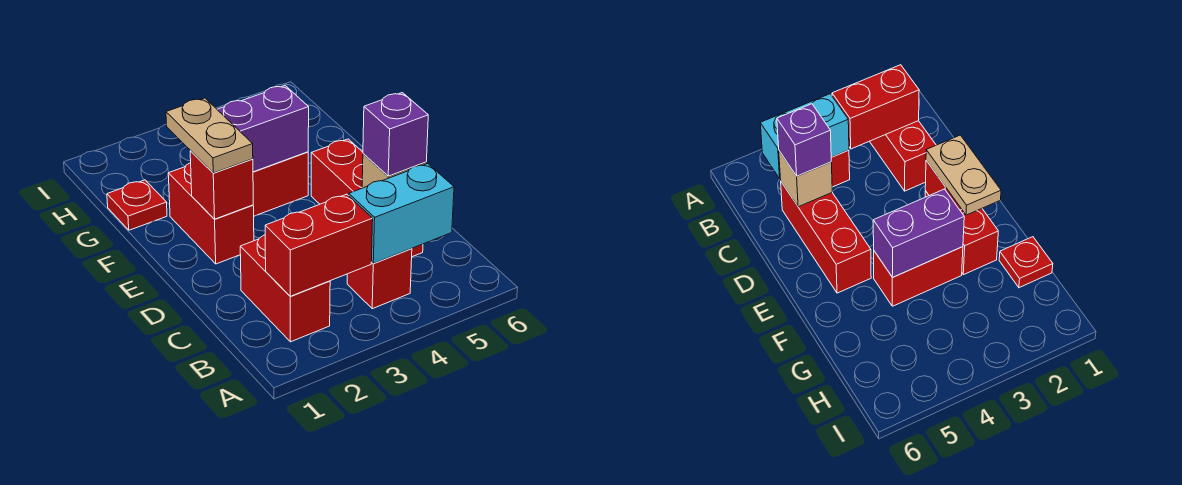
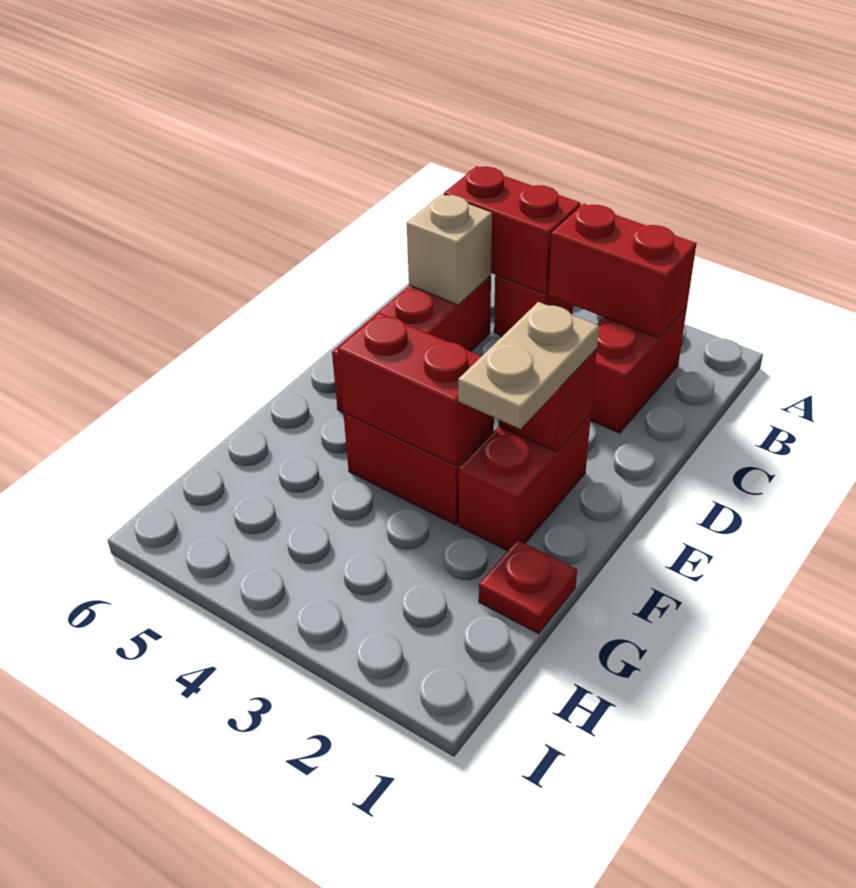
cyan brick B4:B5 level 2 -> red brick B4:B5 level 2
purple brick C5 level 3 -> none
purple brick F3:F4 level 2 -> red brick F3:F4 level 2

